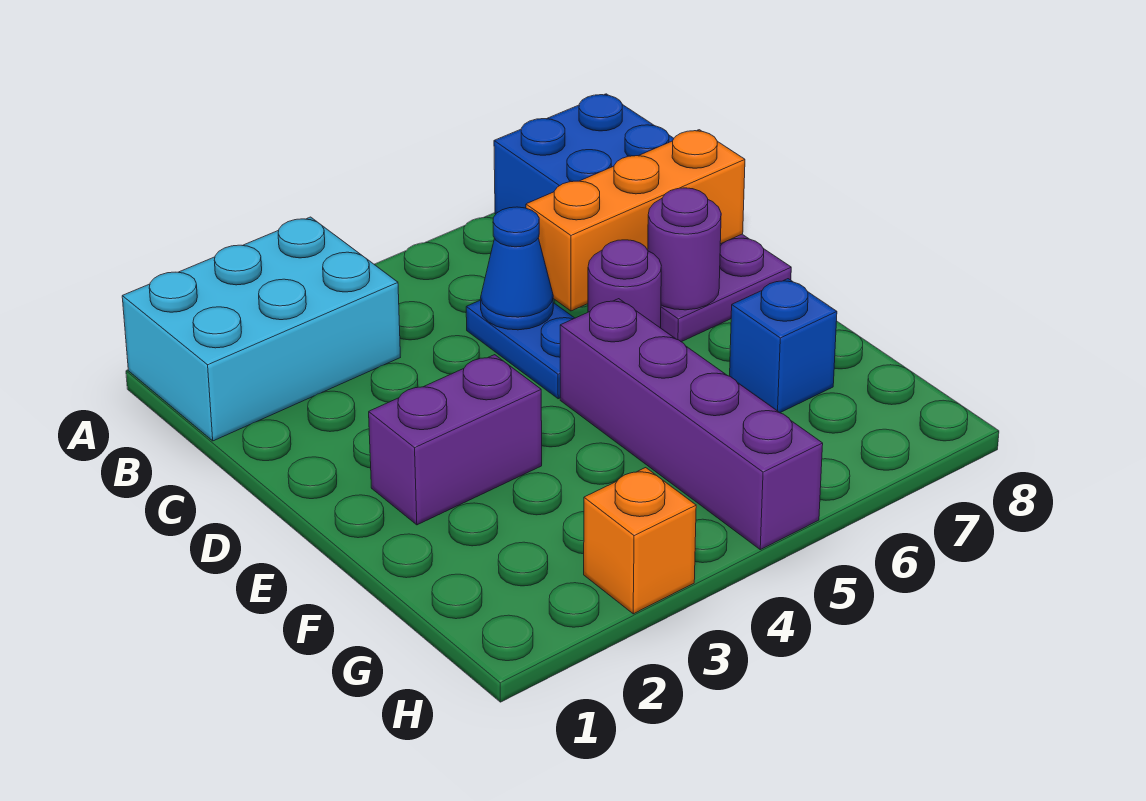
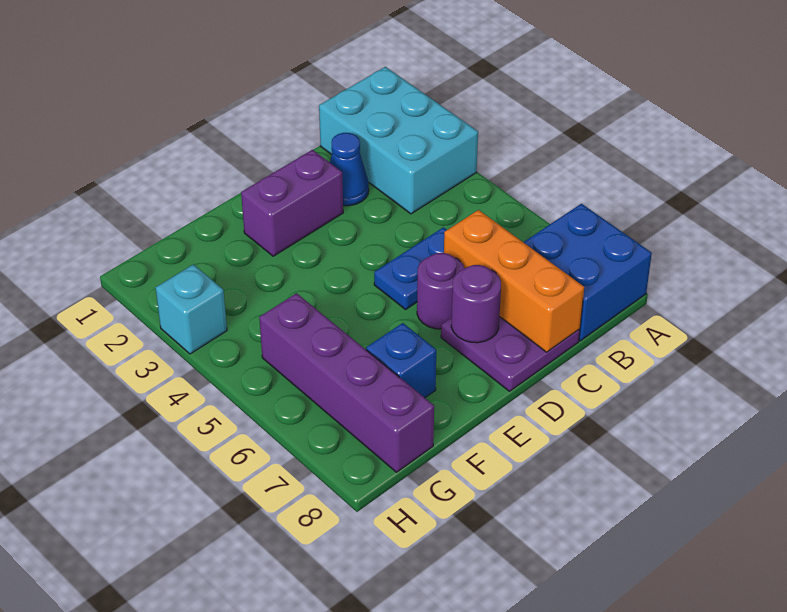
blue cone C5 level 2 -> blue cone C2 level 1
purple brick E2:E3 level 1 -> purple brick D2:E2 level 1
purple brick E5:H5 level 1 -> purple brick G5:G8 level 1
orange brick H3 level 1 -> cyan brick H3 level 1

